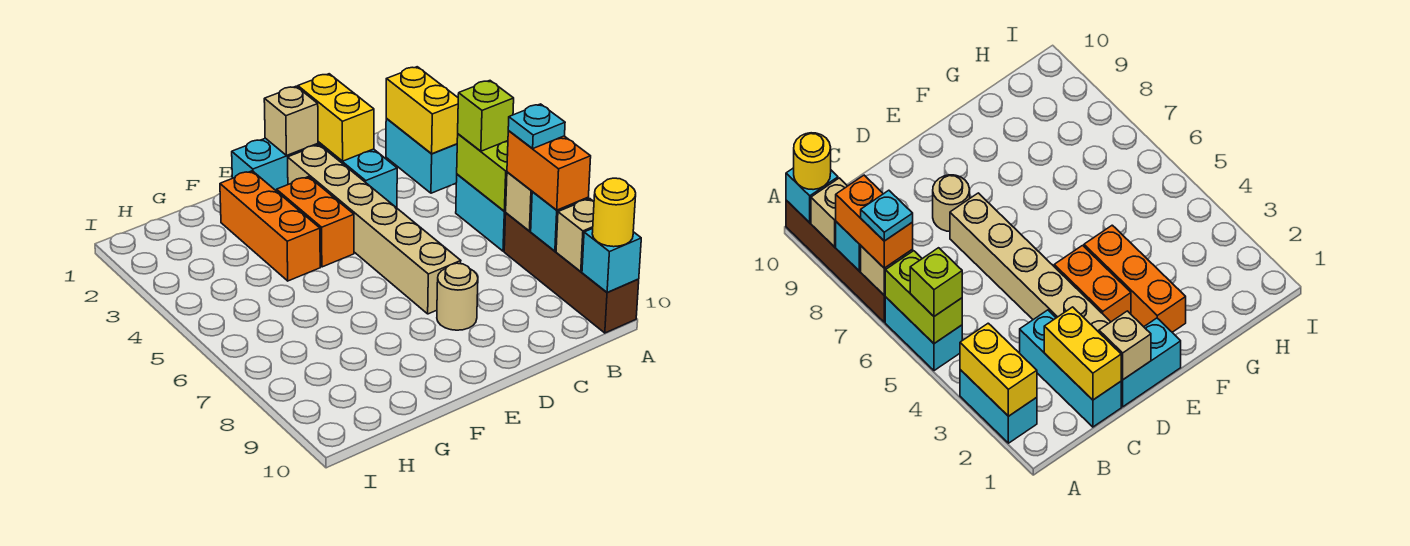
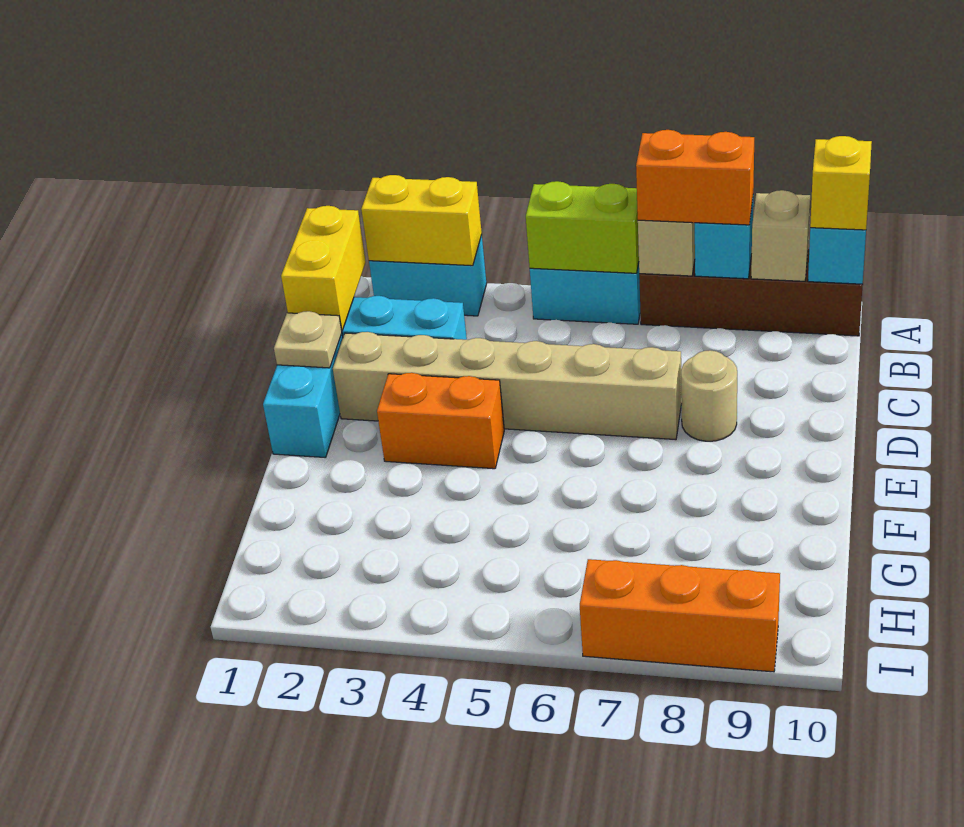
lime brick A5 level 3 -> none
cyan plate A7 level 4 -> none
yellow round brick A10 level 3 -> yellow brick A10 level 3
yellow brick C1:C2 level 2 -> yellow brick B1:C1 level 2
tan brick D1 level 2 -> tan plate D1 level 2
orange brick F2:F4 level 1 -> orange brick I7:I9 level 1

